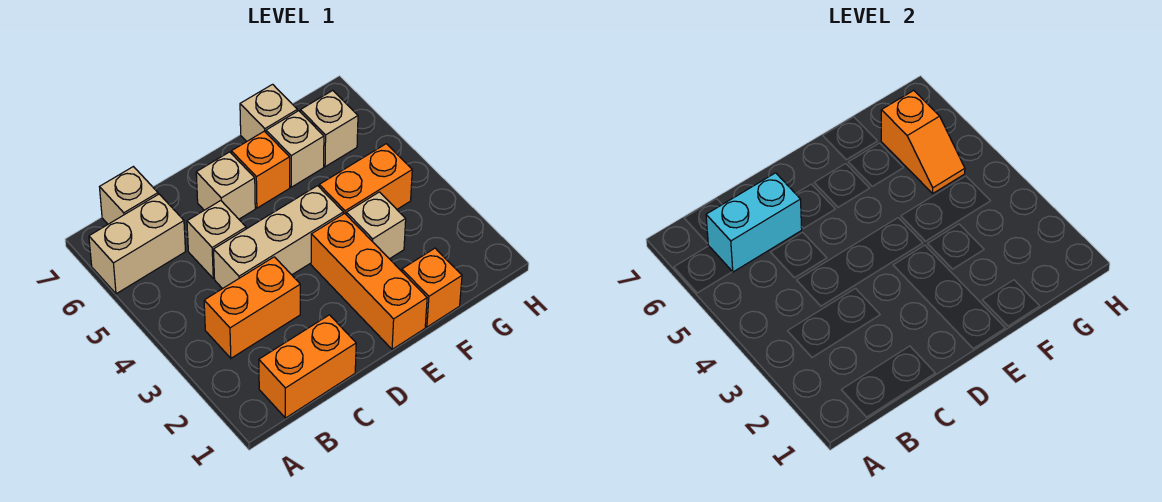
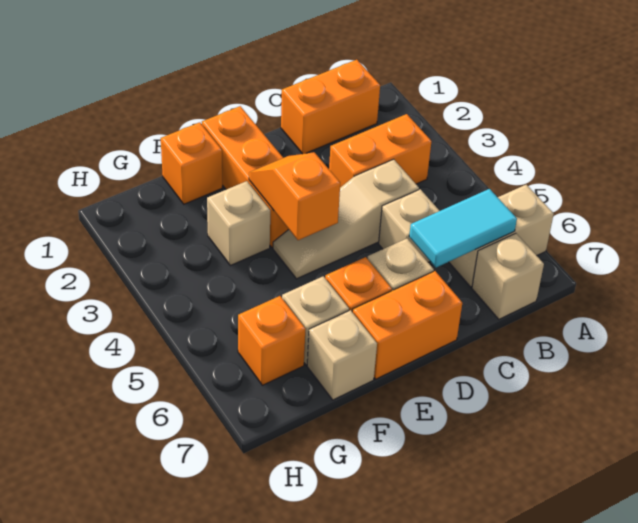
cyan brick B6:C6 level 2 -> cyan tile B6:C6 level 2
tan brick C4:E4 level 1 -> tan slope C4:E4 level 1 top C
orange brick F4:G4 level 1 -> orange brick D7:E7 level 1
orange slope G5:G6 level 2 top 6 -> orange slope E3:E4 level 2 top 4
tan brick G6 level 1 -> orange brick G6 level 1

